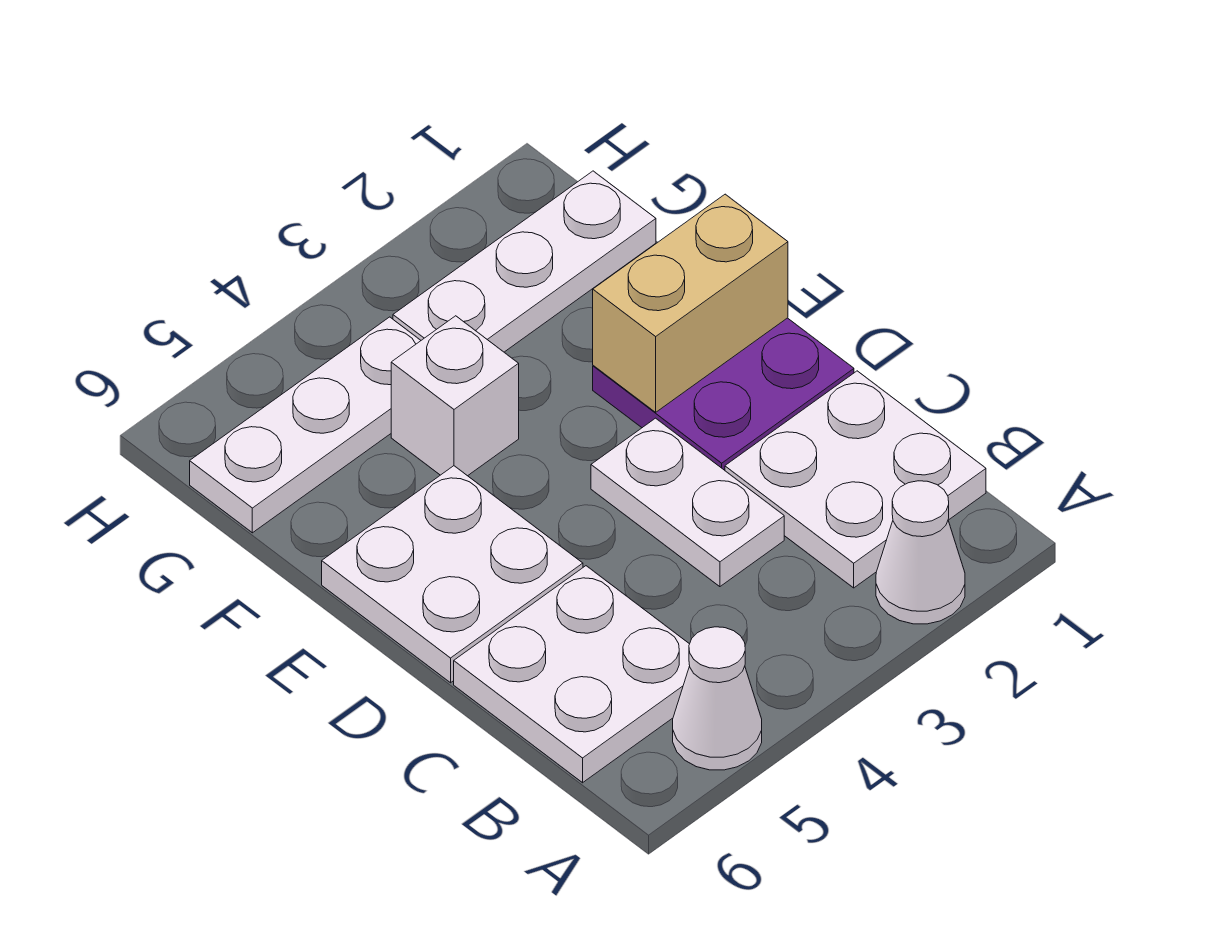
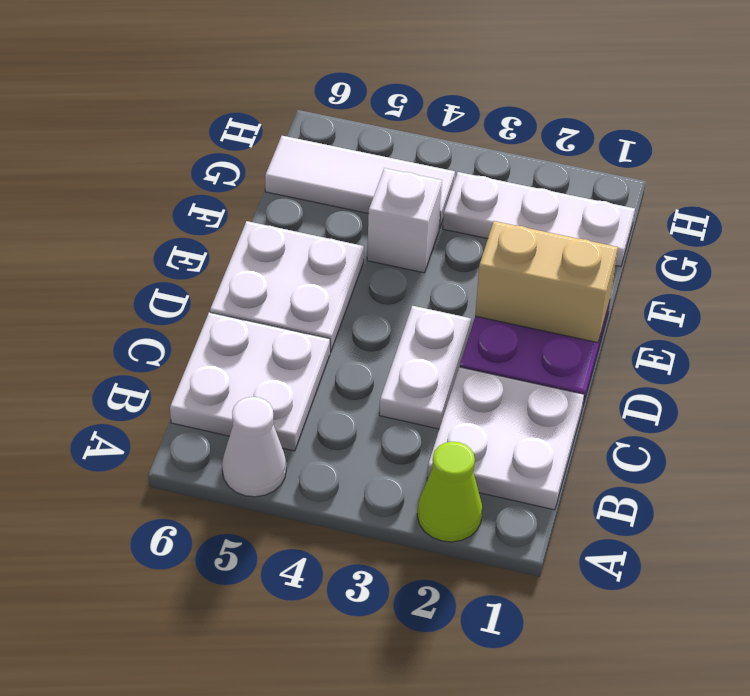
white cone A2 level 1 -> lime cone A2 level 1
white plate G4:G6 level 1 -> white tile G4:G6 level 1

